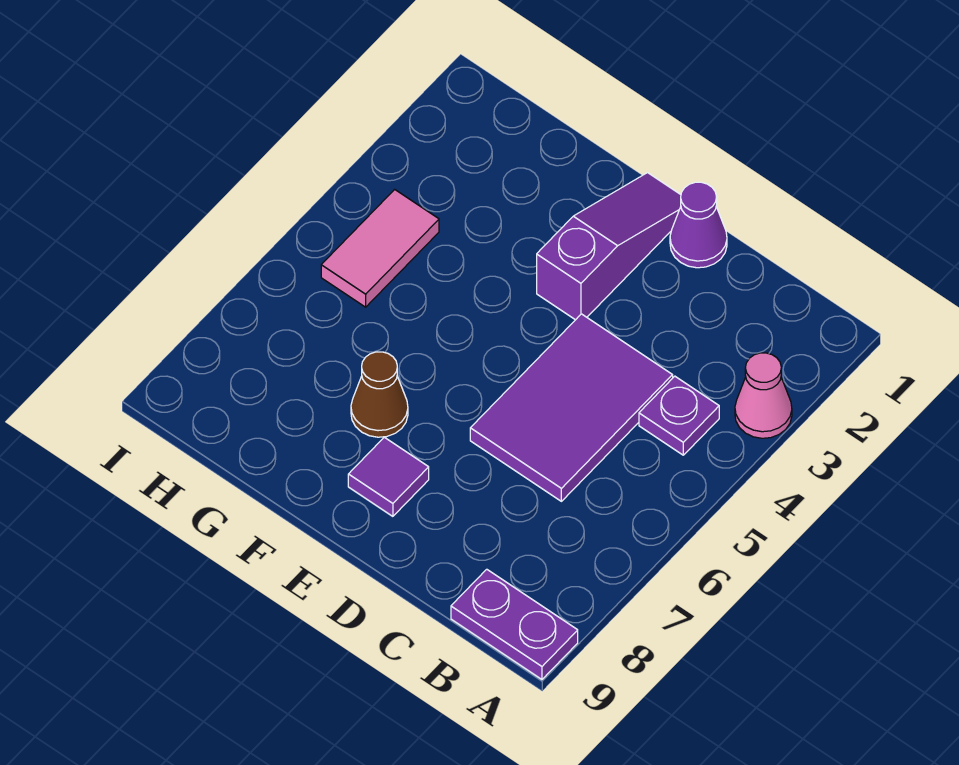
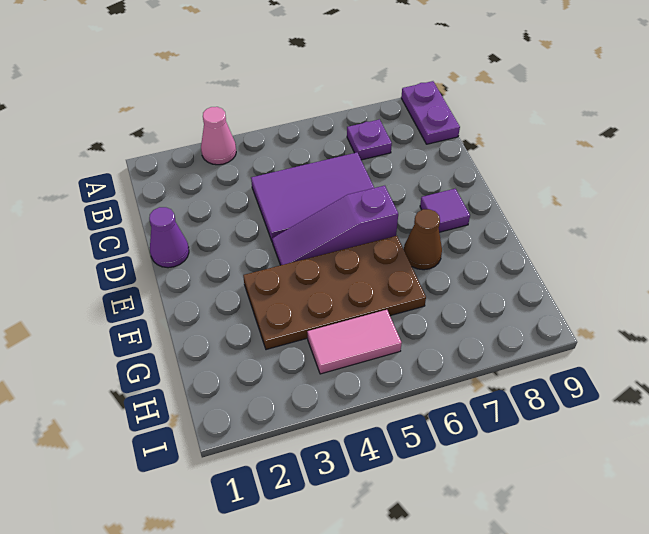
purple plate B4 level 1 -> purple plate B7 level 1
purple slope E1:E3 level 1 top 3 -> purple slope E4:E6 level 1 top 6
none -> brown plate F3:G6 level 1

